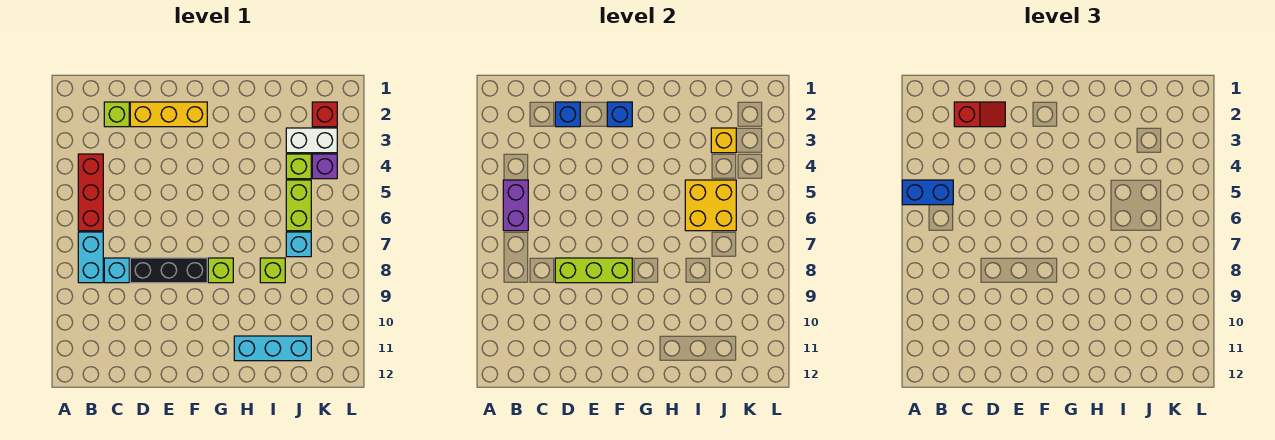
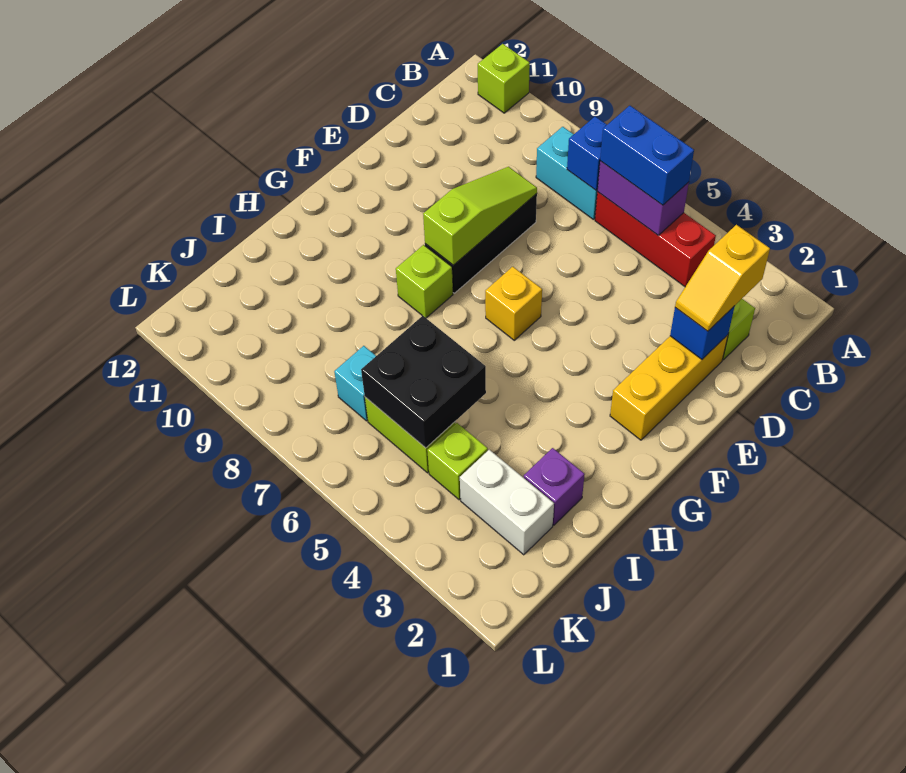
blue brick A5:B5 level 3 -> blue brick B5:B6 level 3
red slope C2:D2 level 3 top C -> yellow slope C2:D2 level 3 top C
cyan brick C8 level 1 -> none
lime brick D8:F8 level 2 -> lime slope D8:F8 level 2 top F
blue brick F2 level 2 -> blue brick B7 level 2
cyan brick H11:J11 level 1 -> none
yellow brick I5:J6 level 2 -> black brick I5:J6 level 2
lime brick I8 level 1 -> lime brick A11 level 1
white brick J3:K3 level 1 -> white brick J2:J3 level 1
yellow brick J3 level 2 -> yellow brick F6 level 1
red brick K2 level 1 -> none
purple brick K4 level 1 -> purple brick I2 level 1

